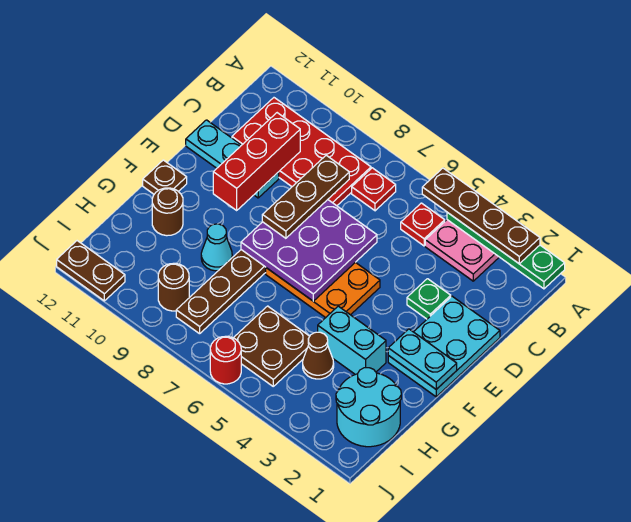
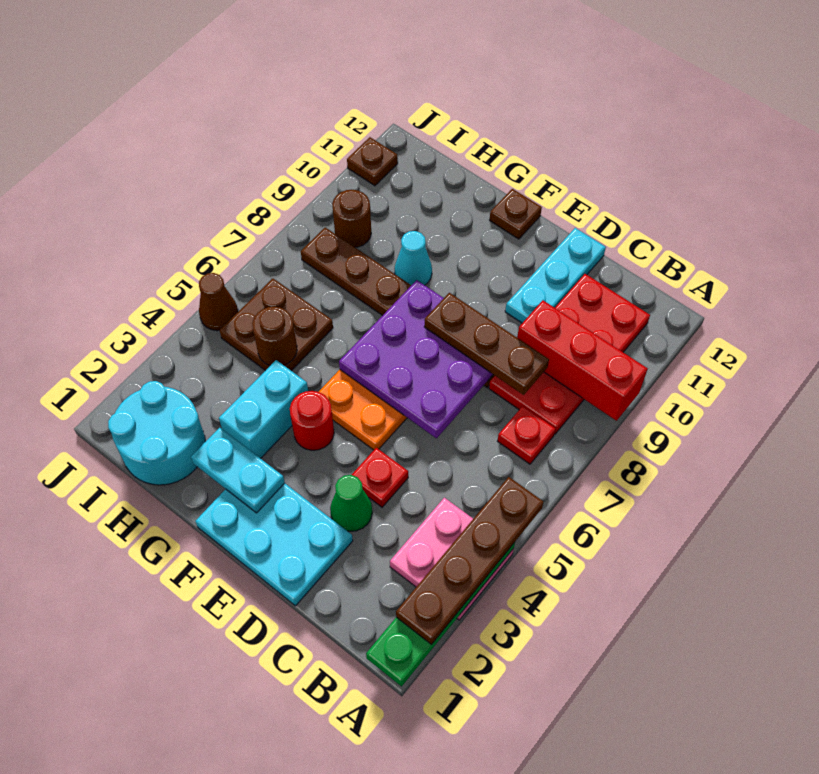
red plate B5 level 1 -> red plate D4 level 1
red brick C10:E10 level 2 -> red brick A9:C9 level 2
green plate D3 level 1 -> green cone D3 level 1
cyan plate F1:F2 level 2 -> cyan plate F2:G2 level 2
brown round brick G11 level 1 -> brown round brick H5 level 2
brown cone H4 level 1 -> brown cone J5 level 1
red round brick J6 level 1 -> red round brick F4 level 1
brown plate J11:J12 level 1 -> brown plate J11 level 1

